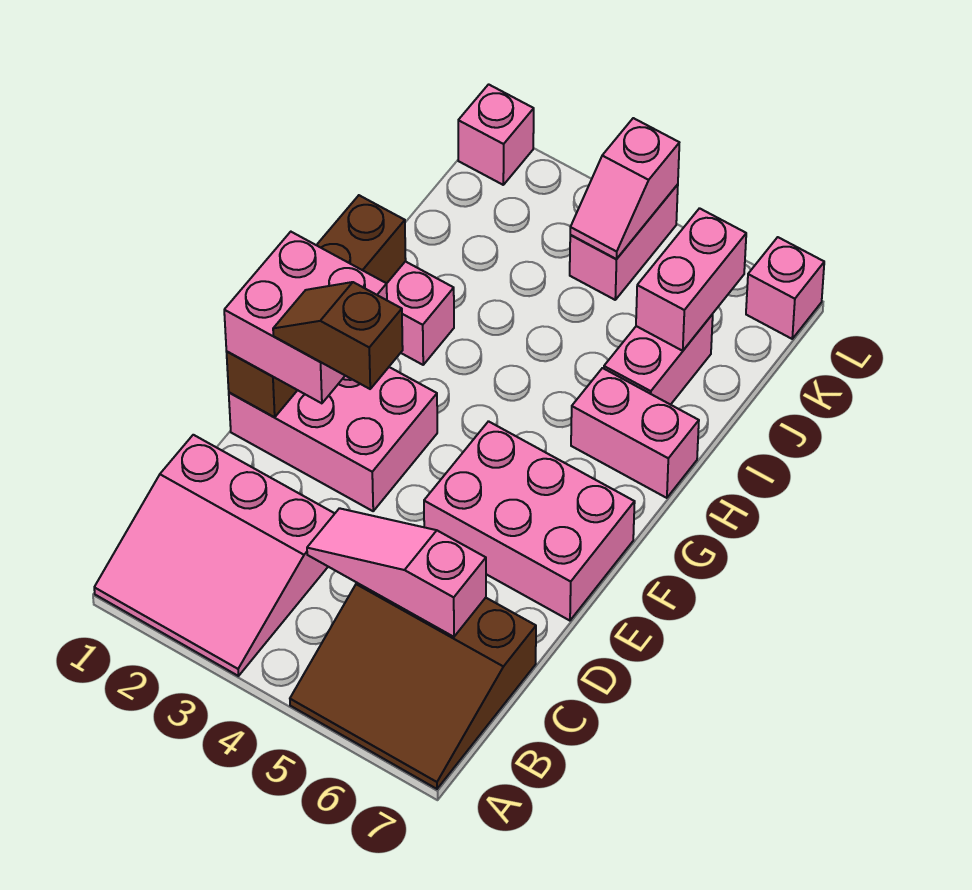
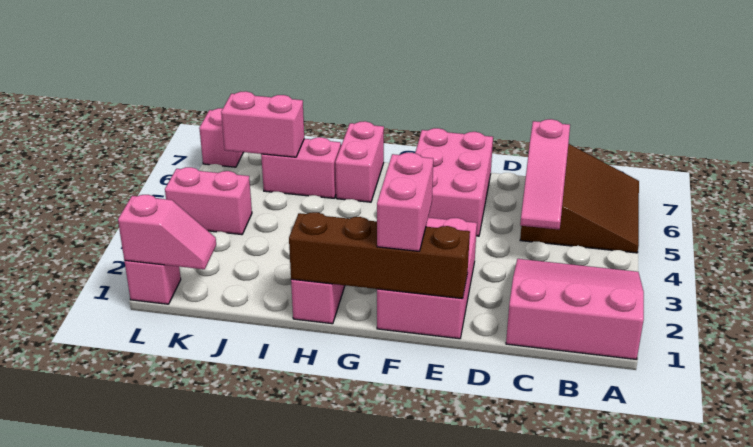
pink slope A1:C3 level 1 top C -> pink slope A1:C3 level 1 top 1
pink brick E1:F2 level 3 -> pink brick F1:F2 level 3
brown slope E2:E3 level 4 top 3 -> none
pink slope K4:L4 level 2 top L -> pink slope K1:L1 level 2 top L

